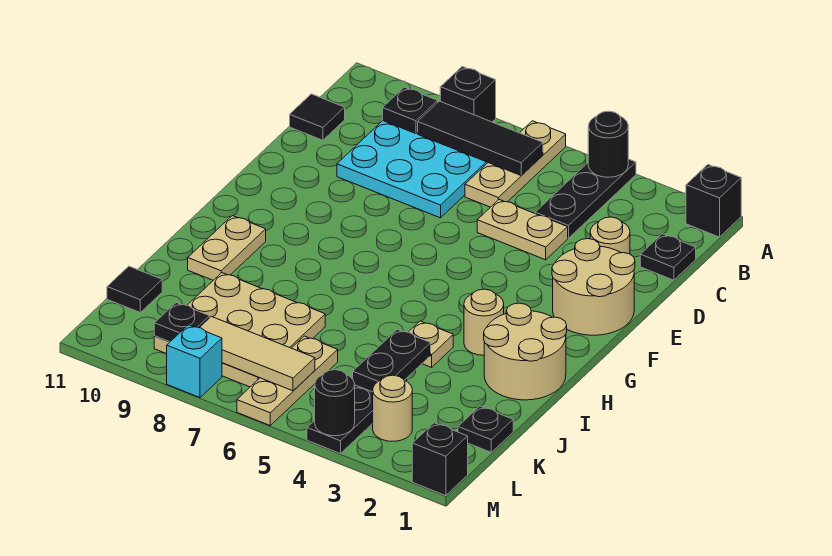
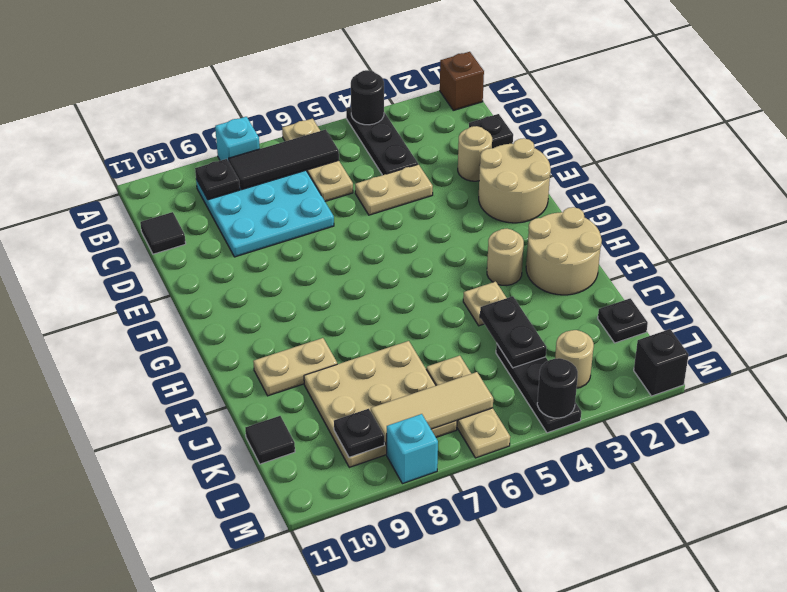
black brick A1 level 1 -> brown brick A1 level 1
black brick A8 level 1 -> cyan brick A8 level 1
tan plate H10:I10 level 1 -> tan plate I9:I10 level 1

